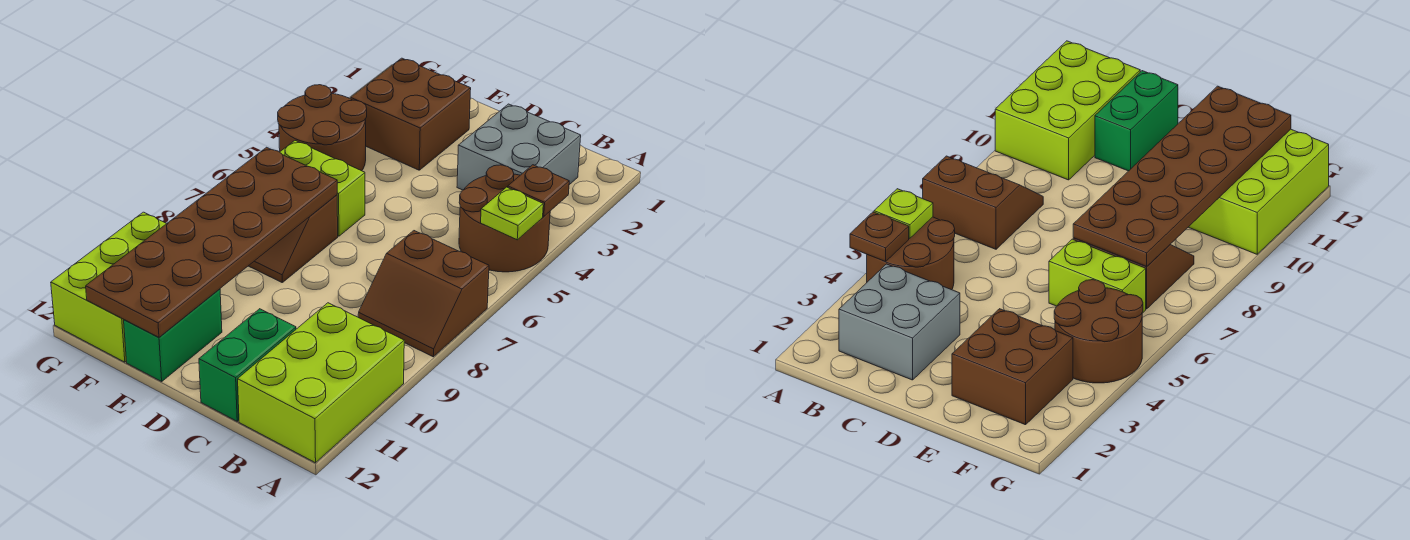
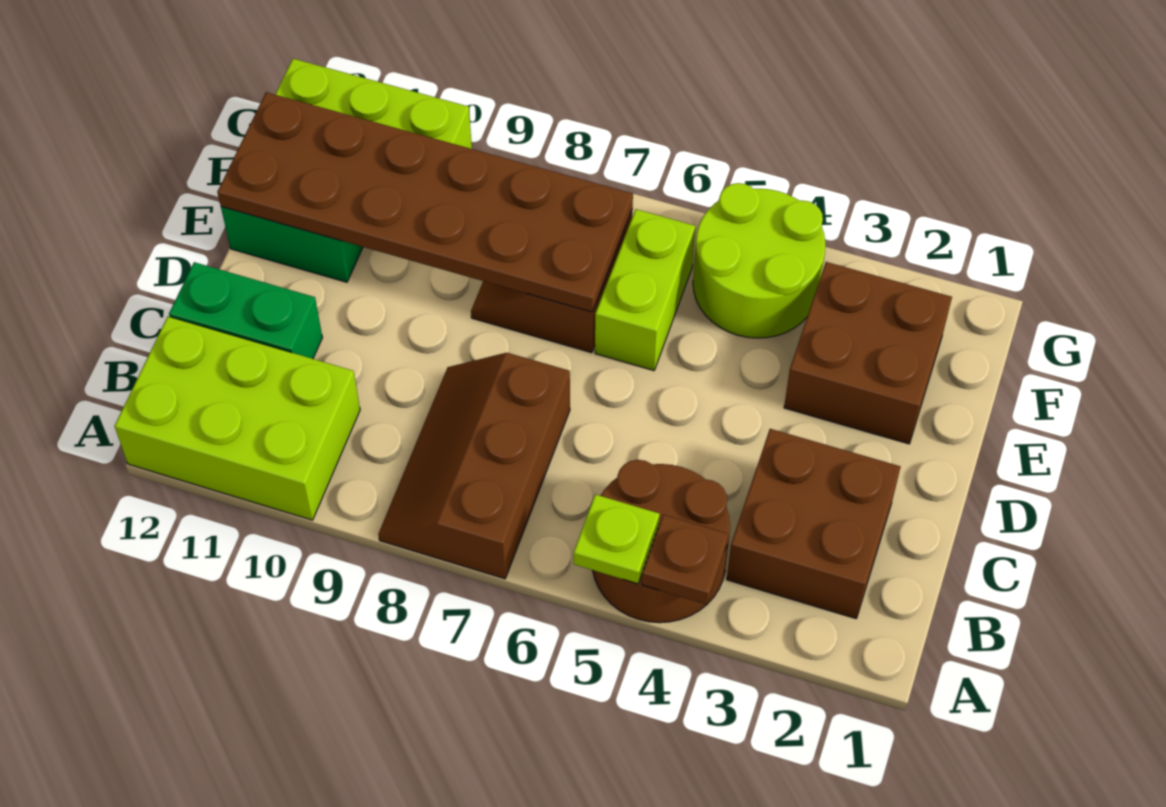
brown slope A7:B8 level 1 top 7 -> brown slope A7:C8 level 1 top 7
grey brick B2:C3 level 1 -> brown brick B2:C3 level 1
brown round brick F4:G5 level 1 -> lime round brick F4:G5 level 1

